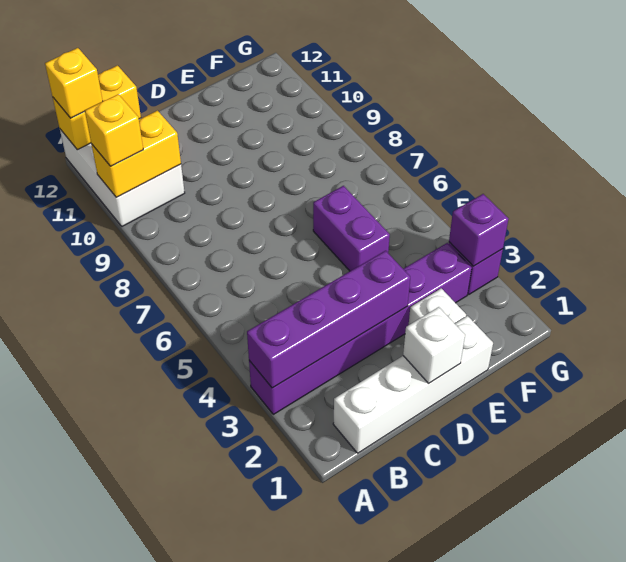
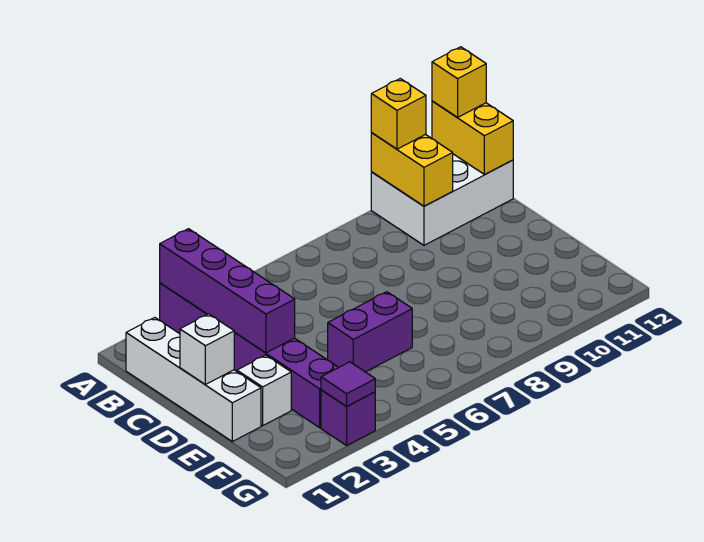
purple brick G3 level 2 -> purple tile G3 level 2

